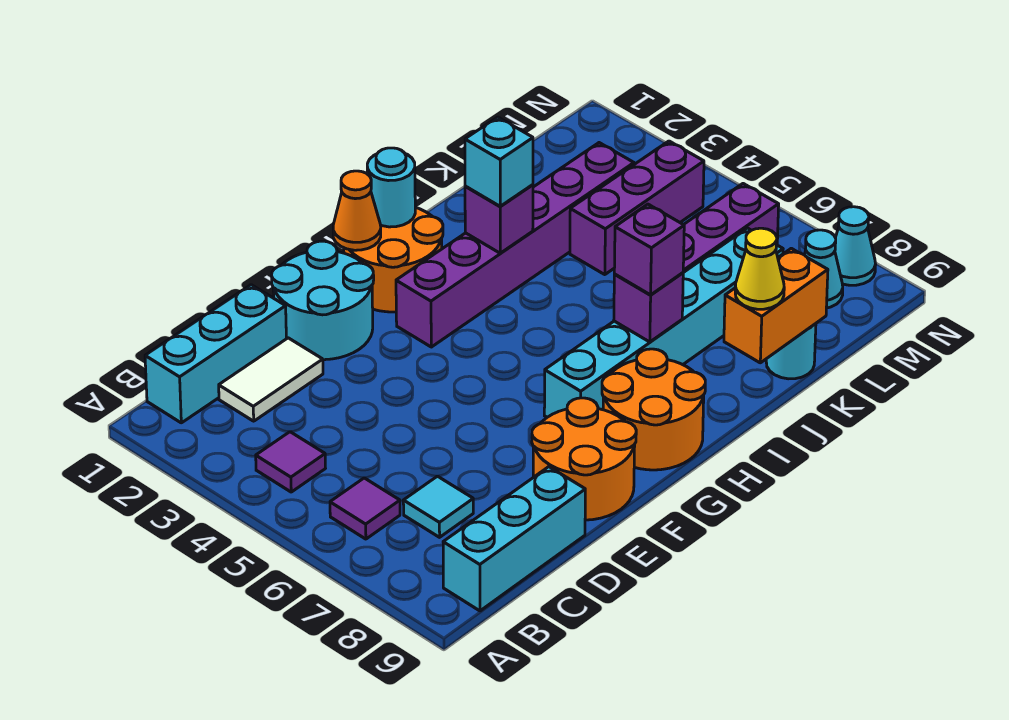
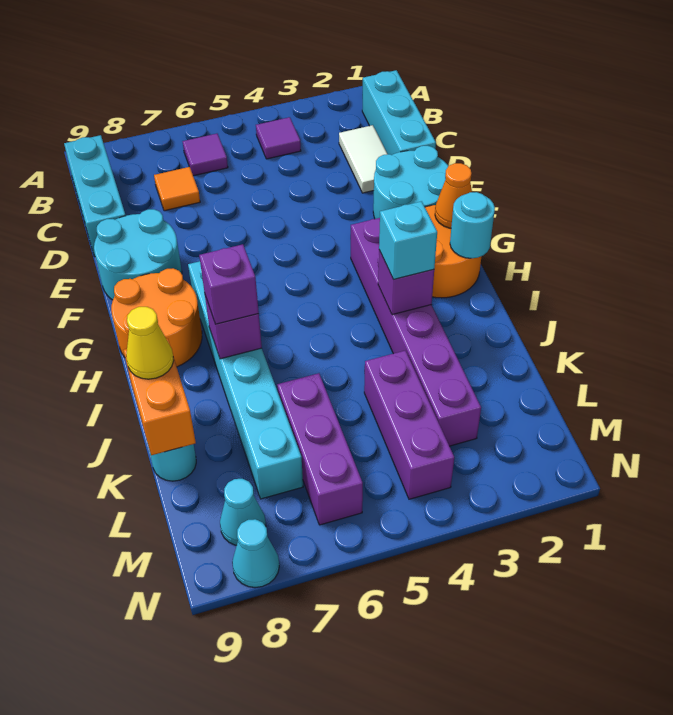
cyan tile C7 level 1 -> orange tile C7 level 1
orange round brick E8:F9 level 1 -> cyan round brick E8:F9 level 1

